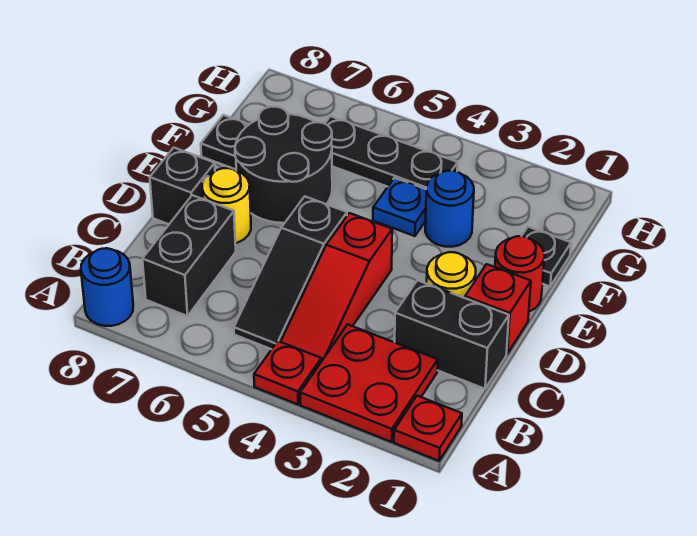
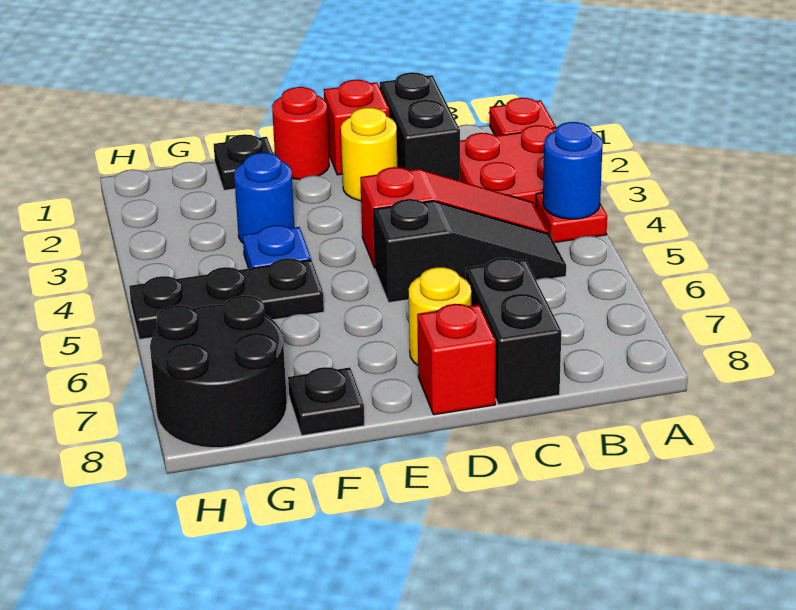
blue round brick A8 level 1 -> blue round brick A4 level 2
black brick B7:C7 level 1 -> black brick C7:C8 level 1
black brick D8 level 1 -> red brick D8 level 1
black round brick E6:F7 level 1 -> black round brick G7:H8 level 1
black plate G4:G6 level 1 -> black plate F5:H5 level 1

